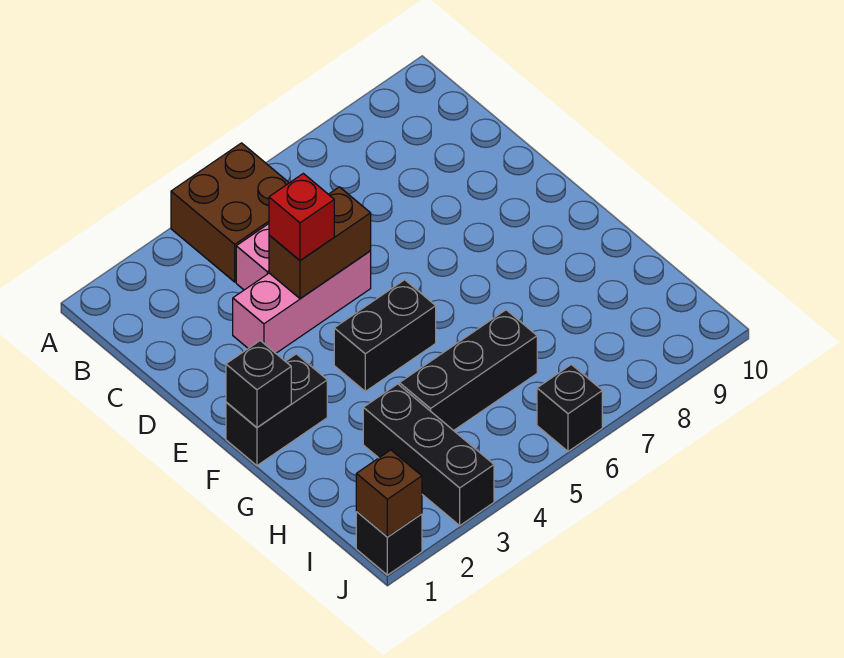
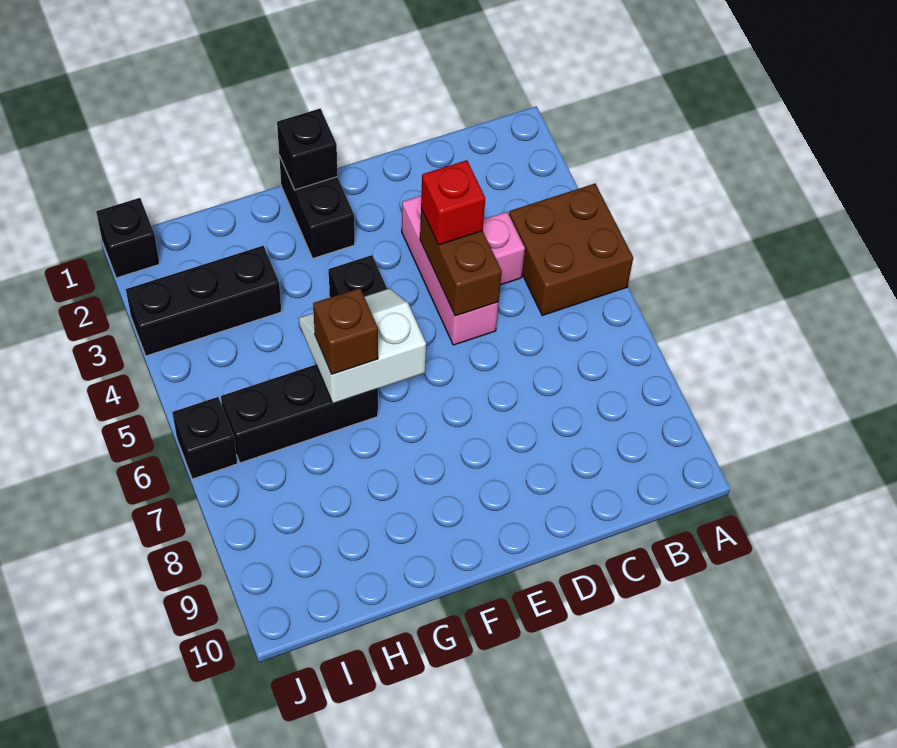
none -> white slope F5:G6 level 2 top 6
black brick H4:H6 level 1 -> black brick G6:I6 level 1
brown brick J1 level 2 -> brown brick G6 level 3

